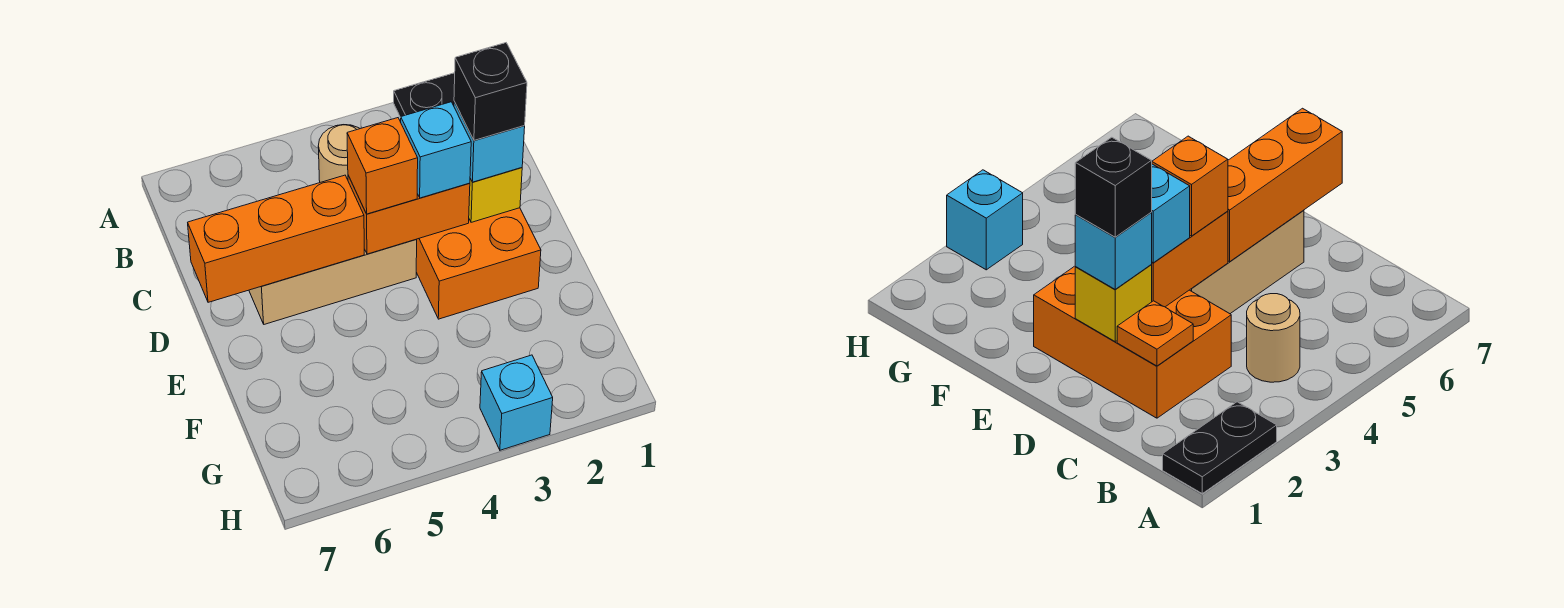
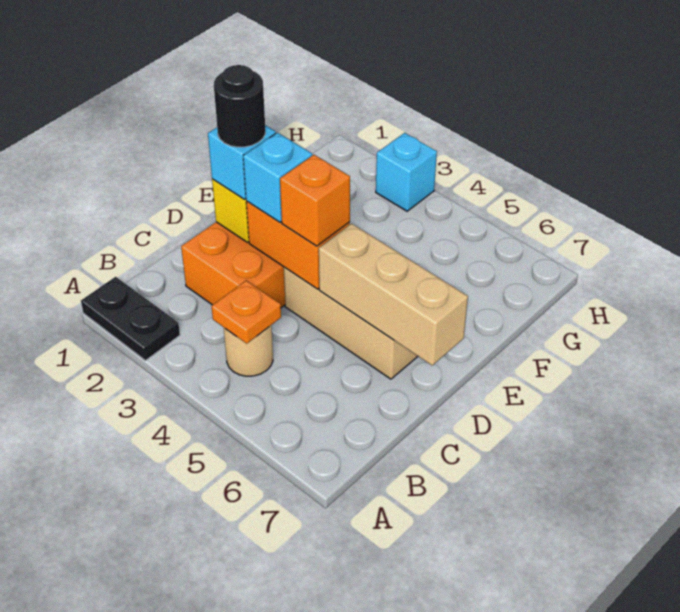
orange plate C2 level 2 -> orange plate B4 level 2
black brick D2 level 4 -> black round brick D2 level 4
orange brick D5:D7 level 2 -> tan brick D5:D7 level 2

